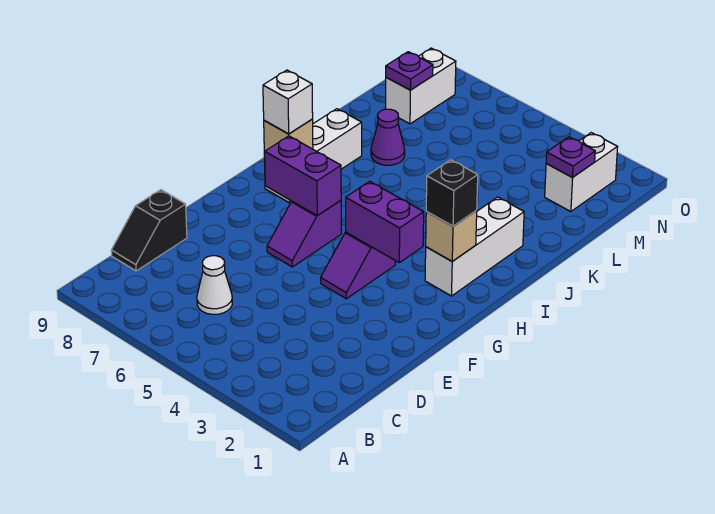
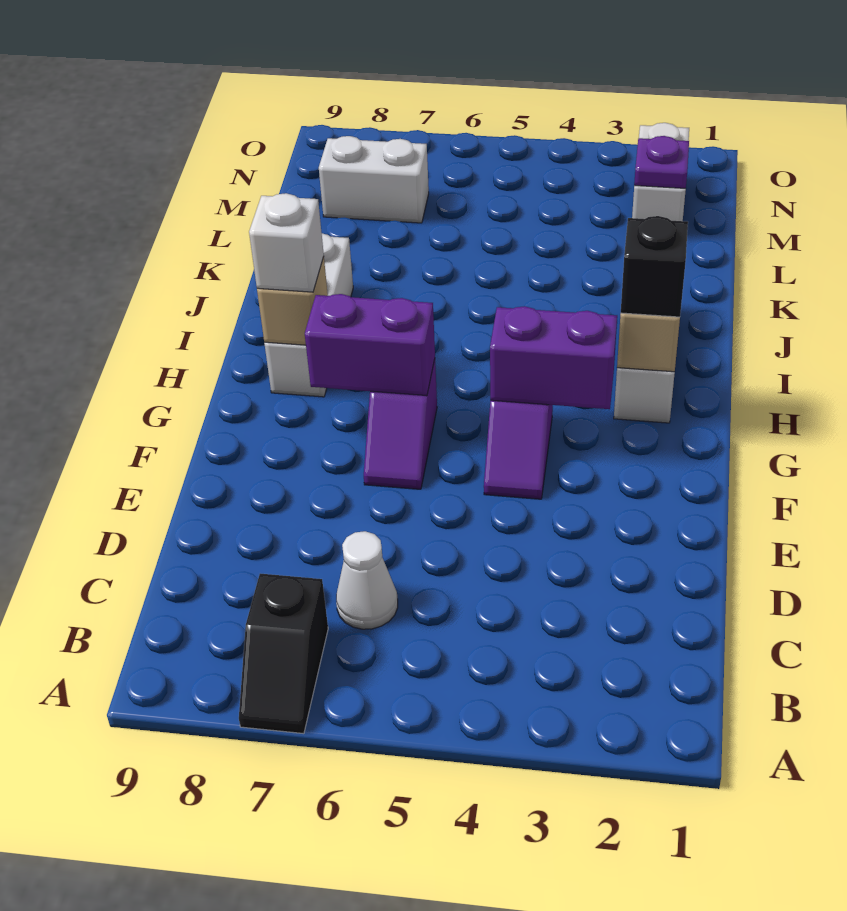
black slope C9:D9 level 1 top D -> black slope A7:B7 level 1 top B
purple cone K7 level 1 -> none
white brick M8:N8 level 1 -> white brick M7:M8 level 1
purple plate M8 level 2 -> none

